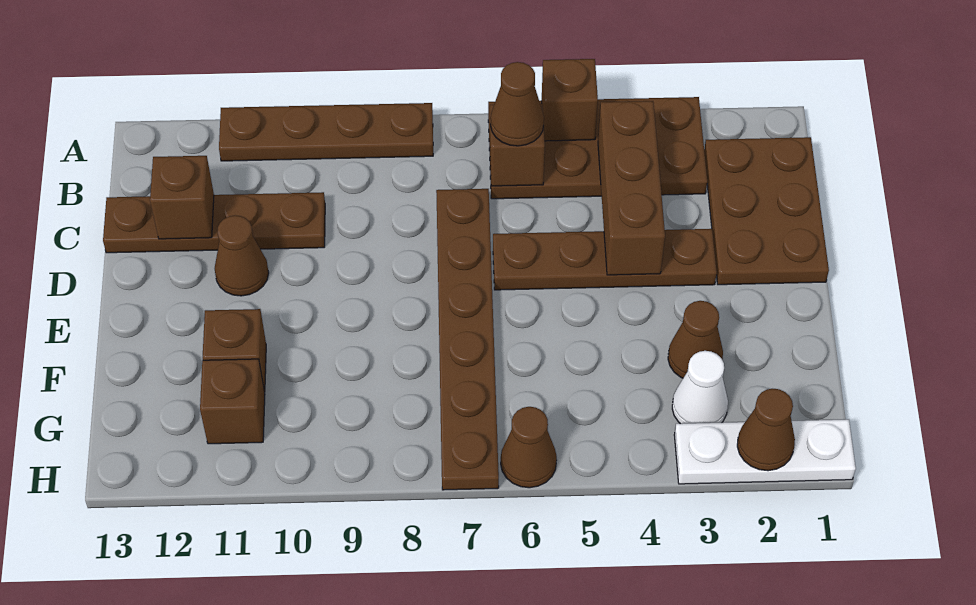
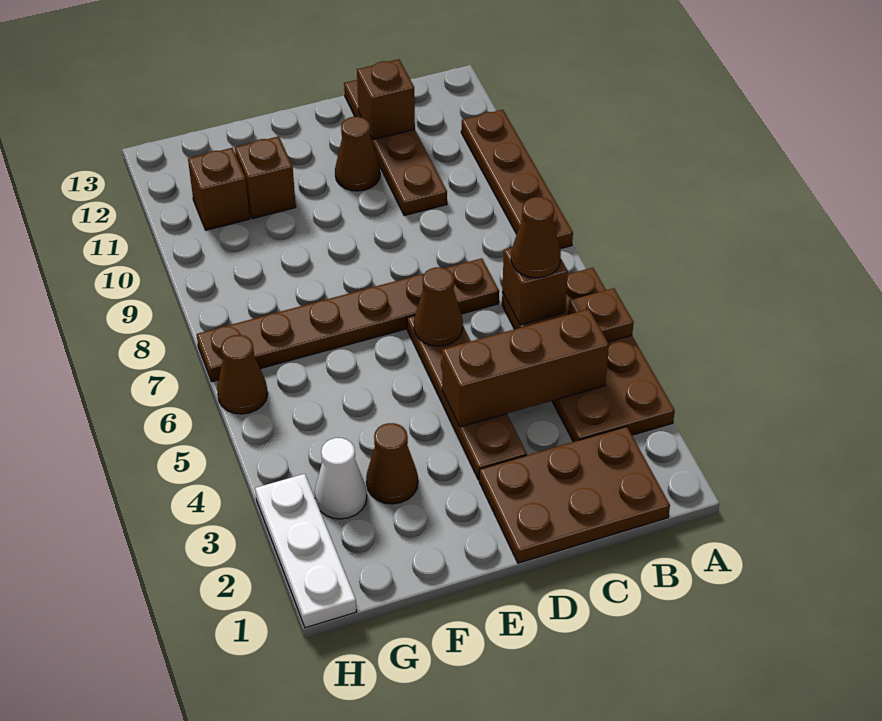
brown brick A5 level 2 -> brown plate A5 level 2
brown cone H2 level 2 -> brown cone D6 level 2

